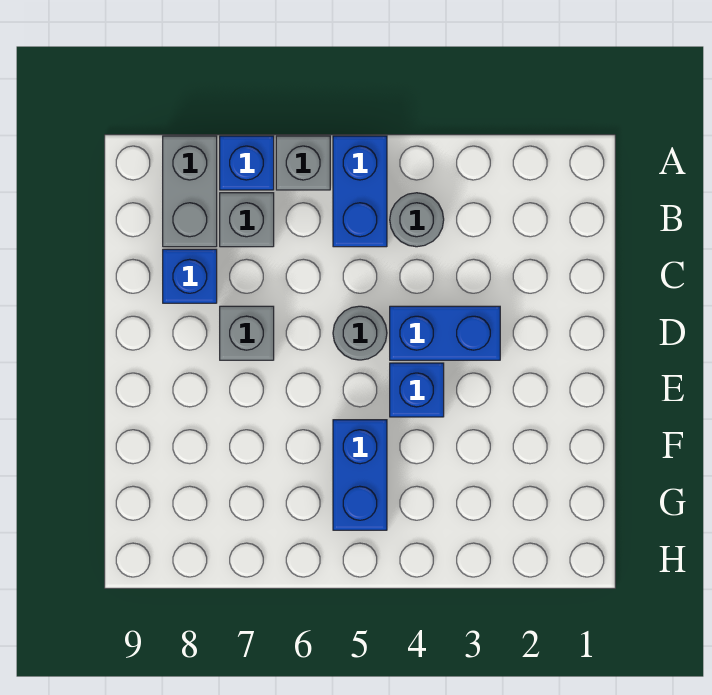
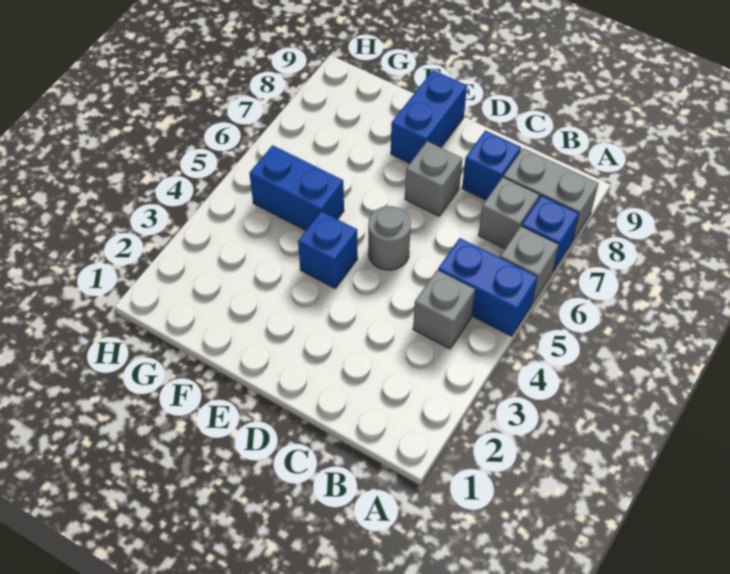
grey round brick B4 level 1 -> grey brick B4 level 1
blue brick D3:D4 level 1 -> blue brick E8:E9 level 1

